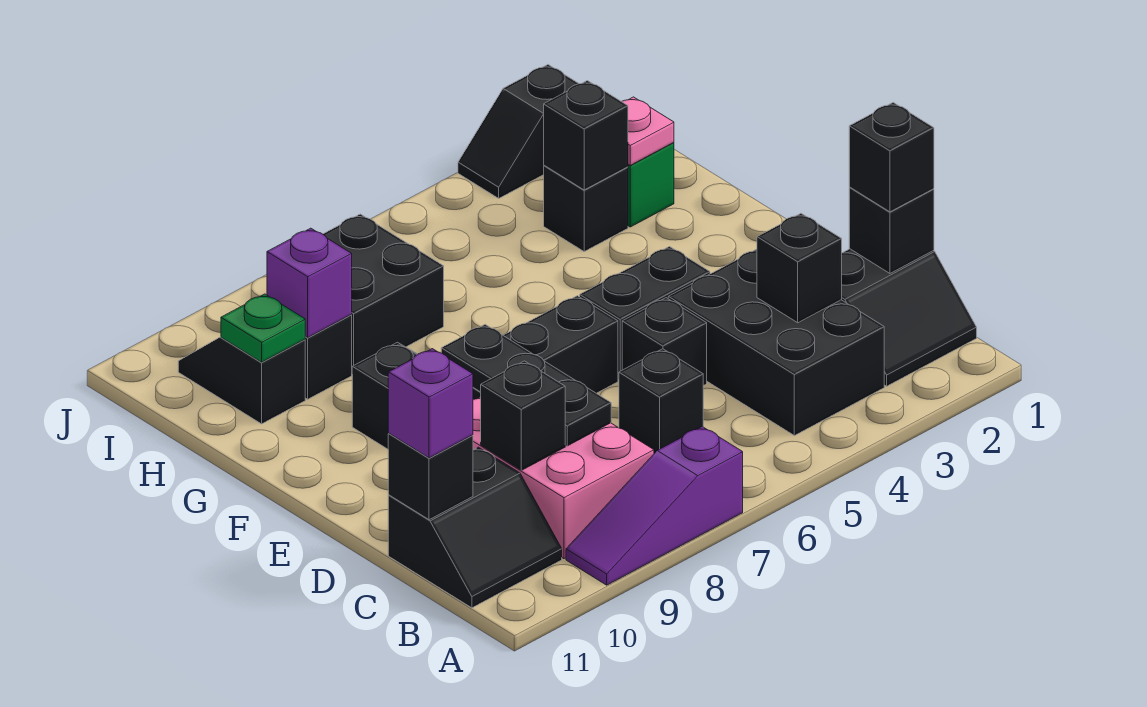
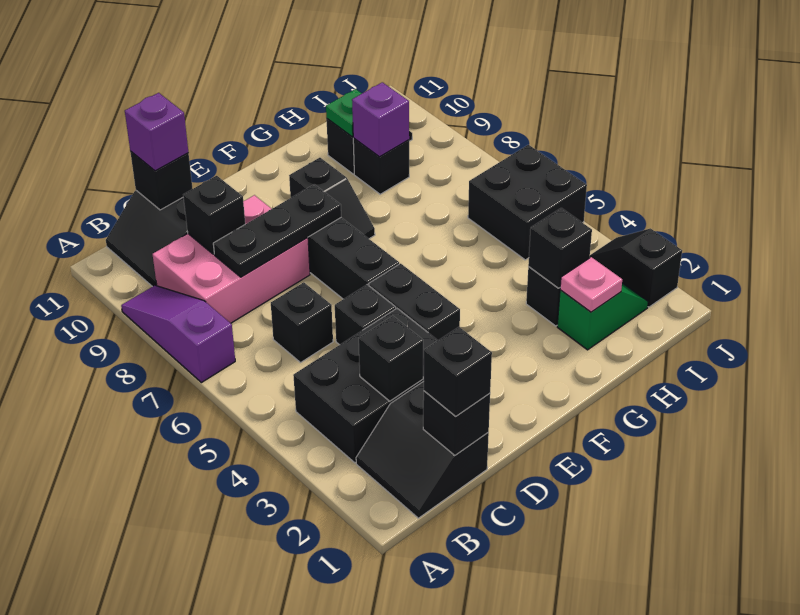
black brick H7:I8 level 1 -> black brick I5:J6 level 1

